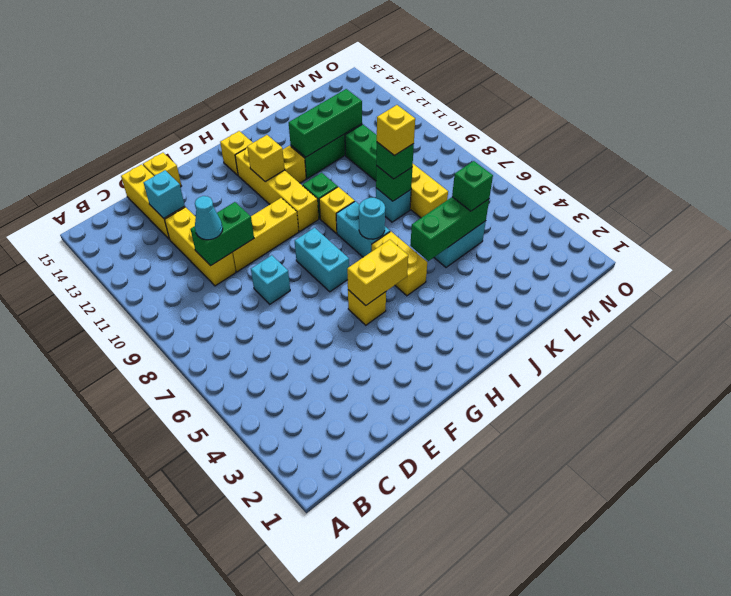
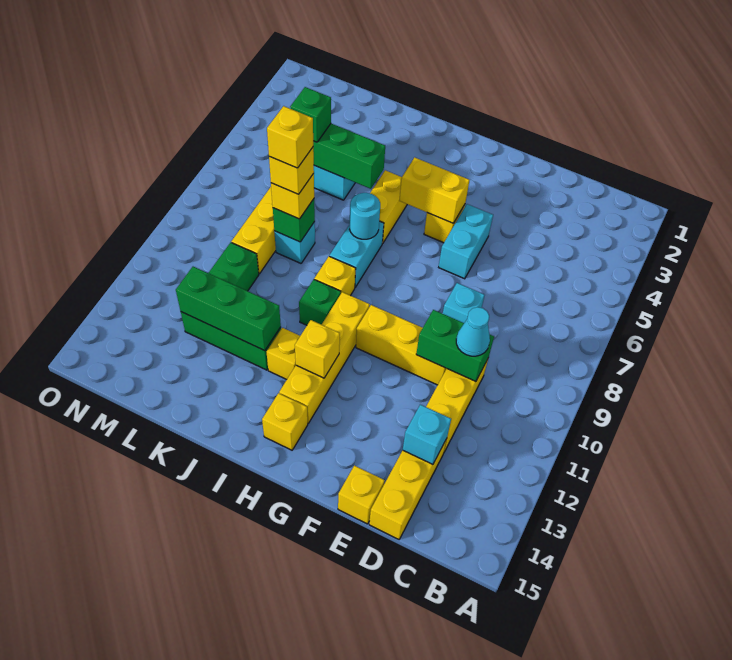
cyan brick G7:G8 level 1 -> cyan brick F5:F6 level 1
green brick K8 level 3 -> yellow brick K8 level 3
none -> yellow brick K8 level 5

